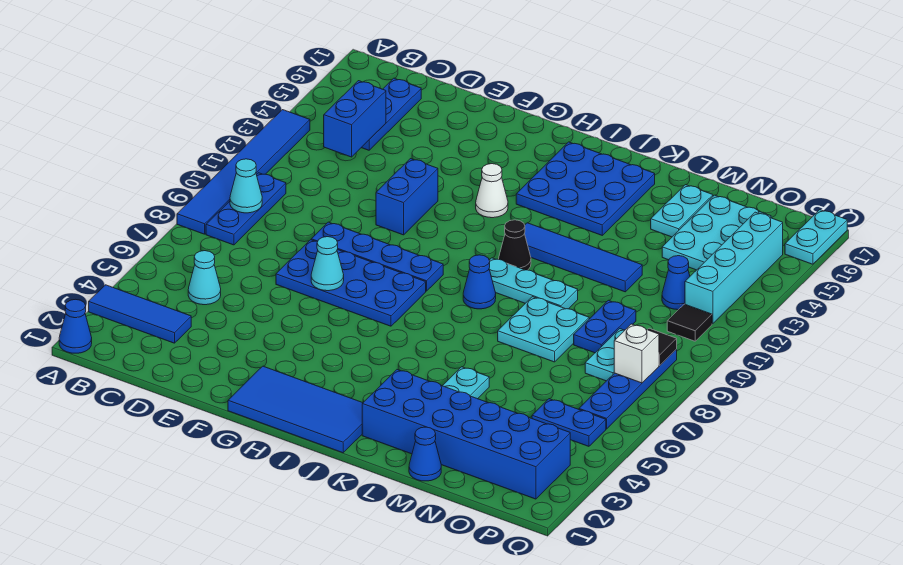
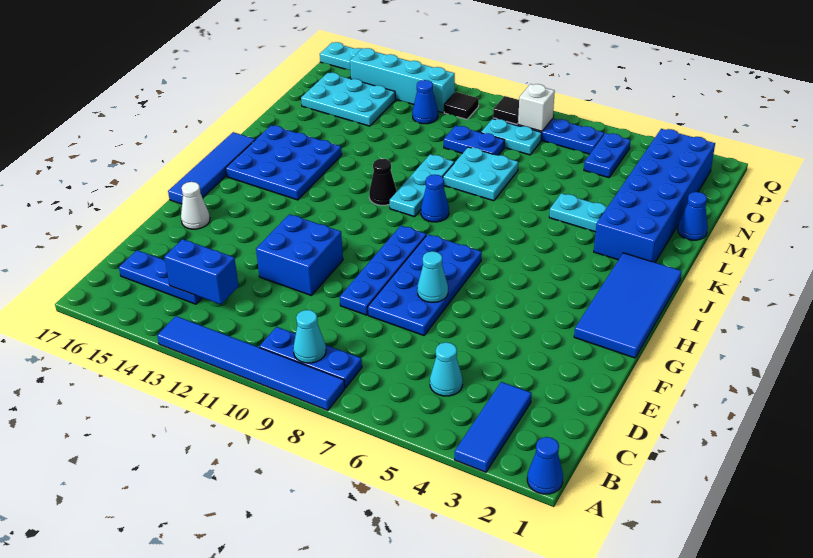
blue brick F11:F12 level 1 -> blue brick E11:F12 level 1
white cone H13 level 1 -> white cone F16 level 1
blue tile J12:M12 level 1 -> blue tile G17:J17 level 1
cyan plate M15:M16 level 1 -> none

